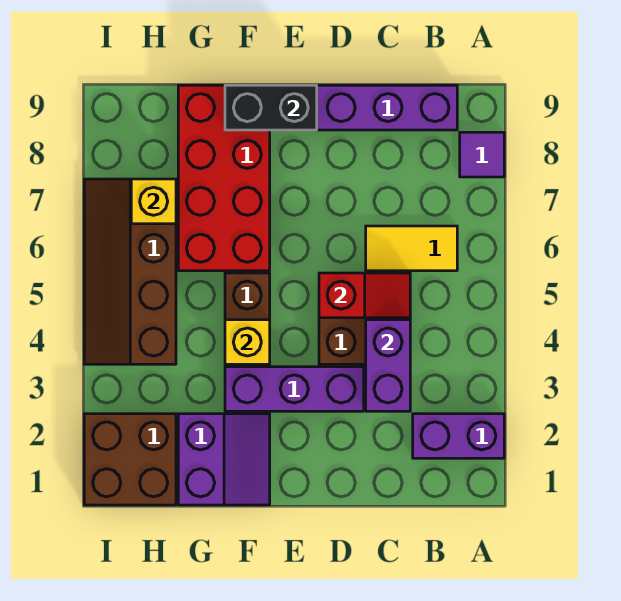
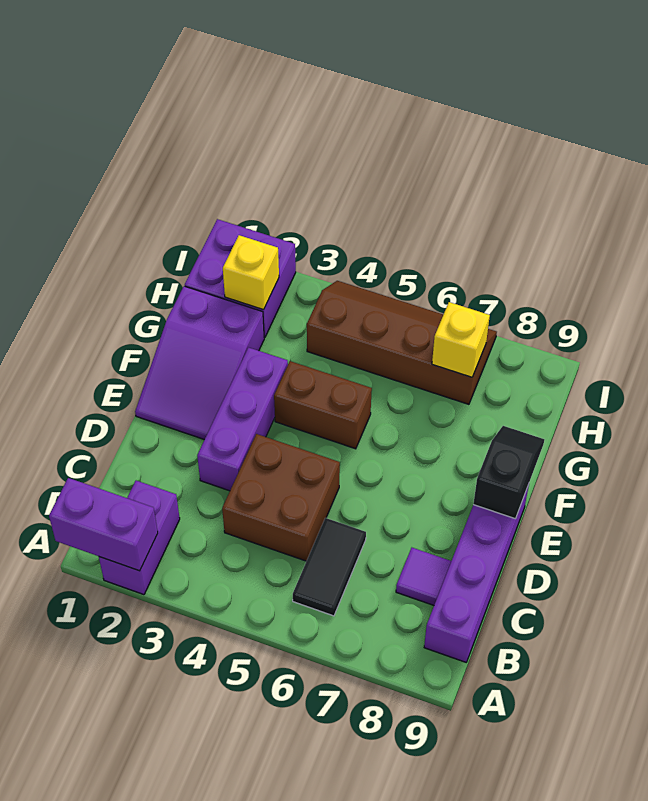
purple tile A8 level 1 -> purple tile C8 level 1
yellow tile B6:C6 level 1 -> black tile B6:C6 level 1
purple brick C3:C4 level 2 -> purple brick A1:A2 level 2
red slope C5:D5 level 2 top D -> none
black brick E9:F9 level 2 -> black slope E9:F9 level 2 top E
purple slope F1:G2 level 1 top G -> purple slope E1:G2 level 1 top G
yellow brick F4 level 2 -> yellow brick H2 level 2
red brick F6:G9 level 1 -> none
brown brick H1:I2 level 1 -> purple brick H1:I2 level 1

